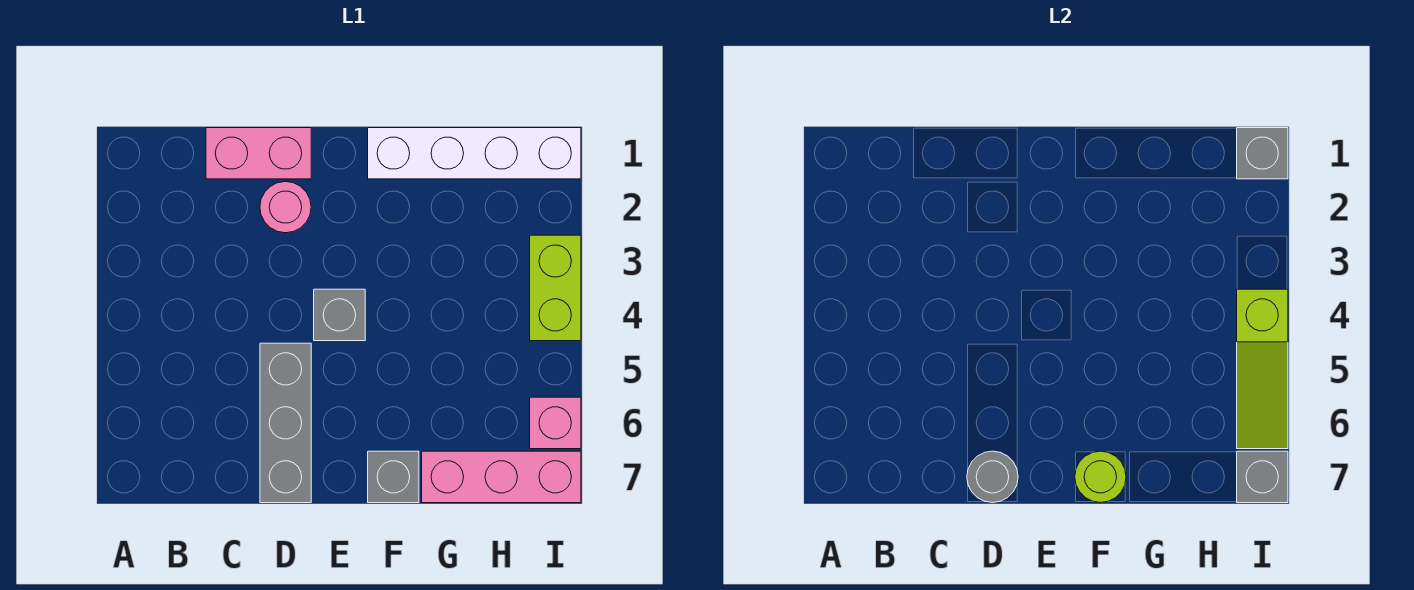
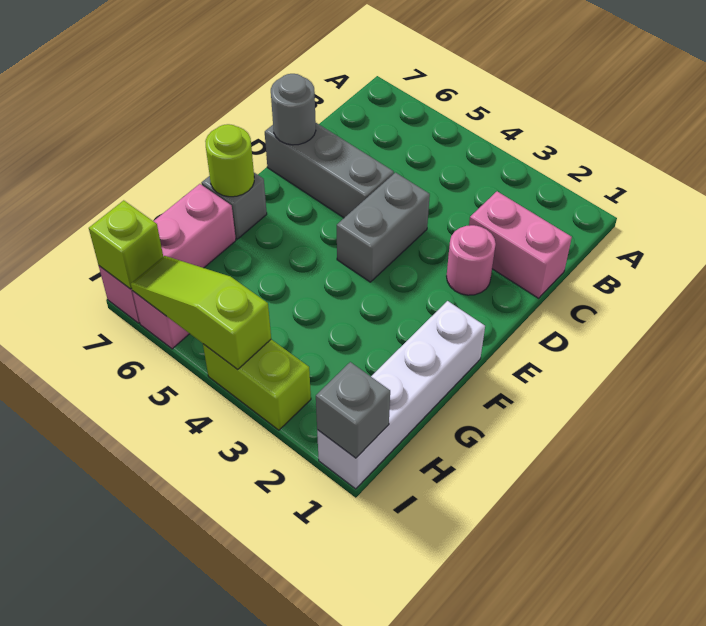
pink brick C1:D1 level 1 -> pink brick C1:C2 level 1
grey brick E4 level 1 -> grey brick D4:E4 level 1
grey brick I7 level 2 -> lime brick I7 level 2

